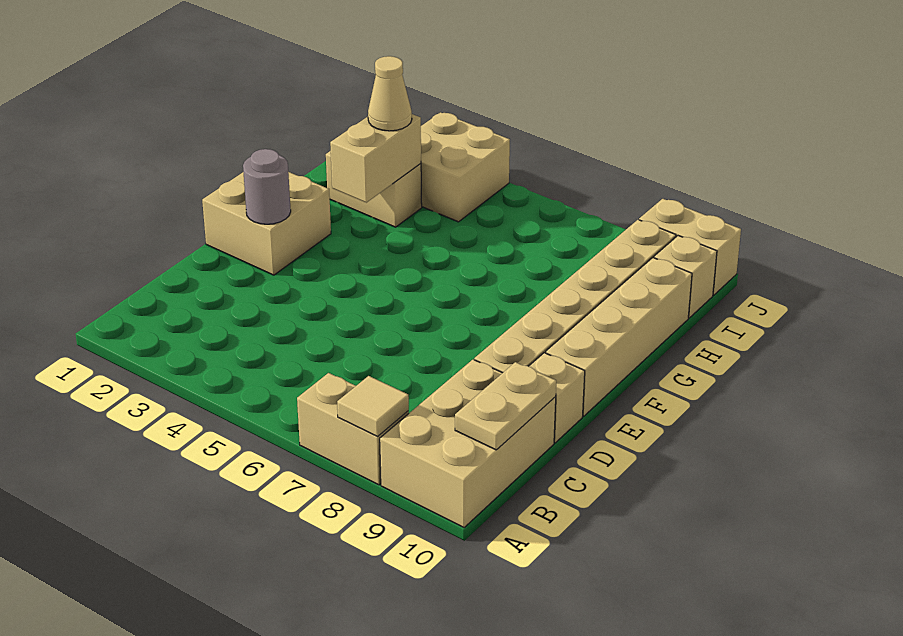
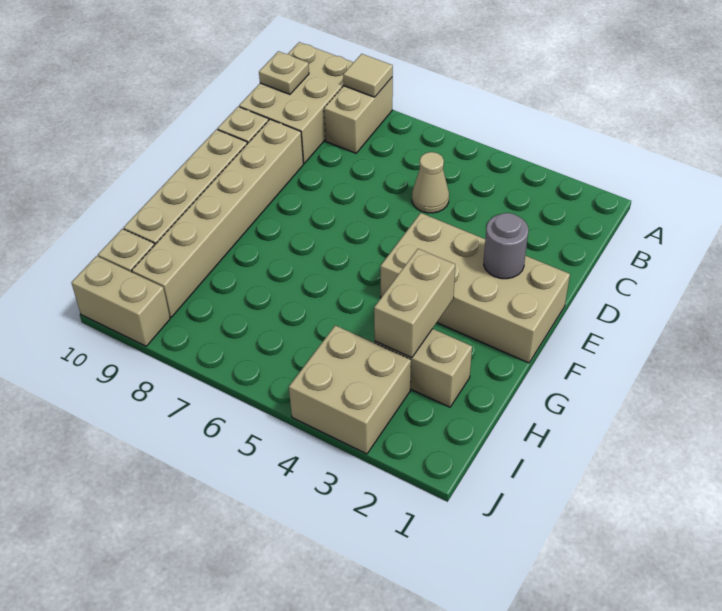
tan brick A7:A8 level 1 -> tan brick A8:B8 level 1
tan plate B10:C10 level 2 -> tan plate B10 level 2
tan brick E1:F2 level 1 -> tan brick E1:F4 level 1
tan cone H3 level 3 -> tan cone C5 level 1

